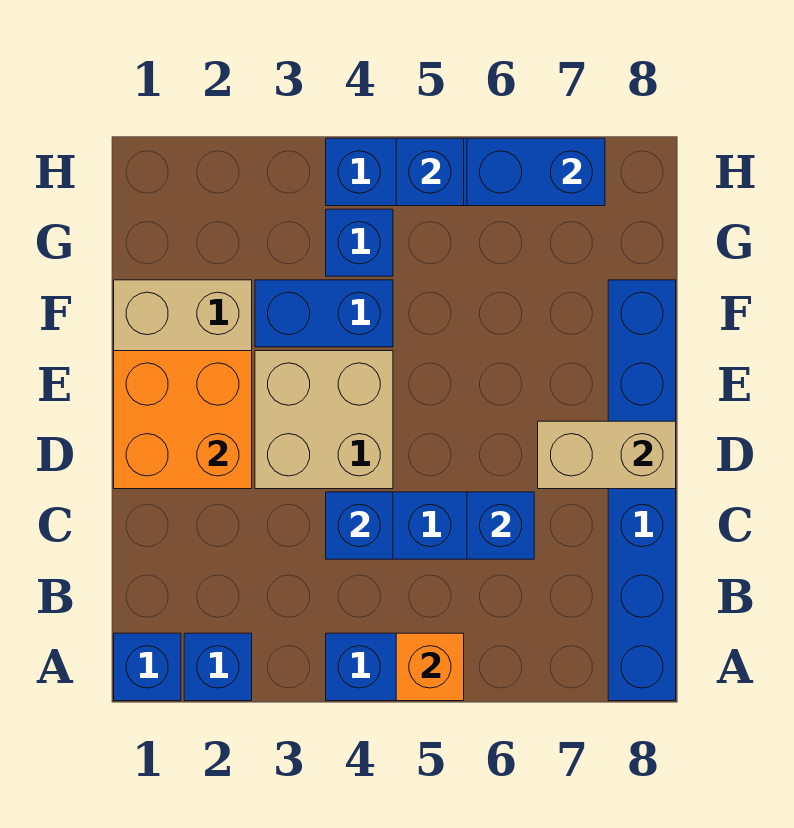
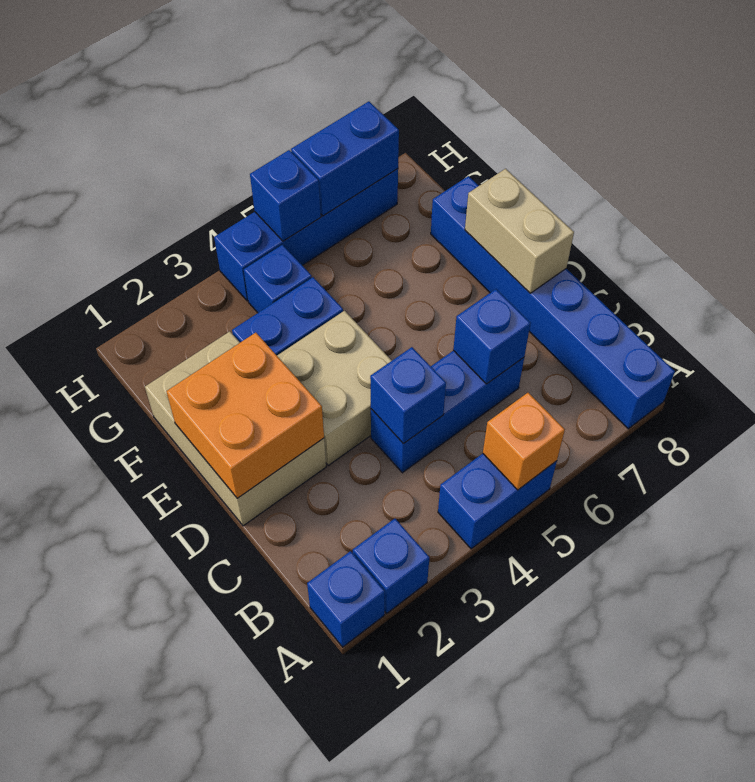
tan brick D7:D8 level 2 -> tan brick D8:E8 level 2

